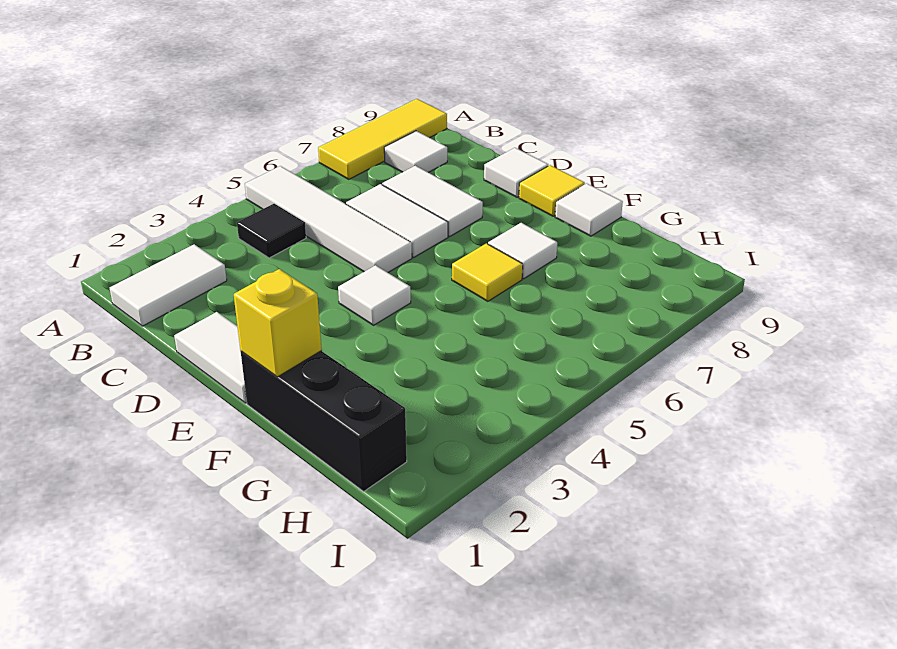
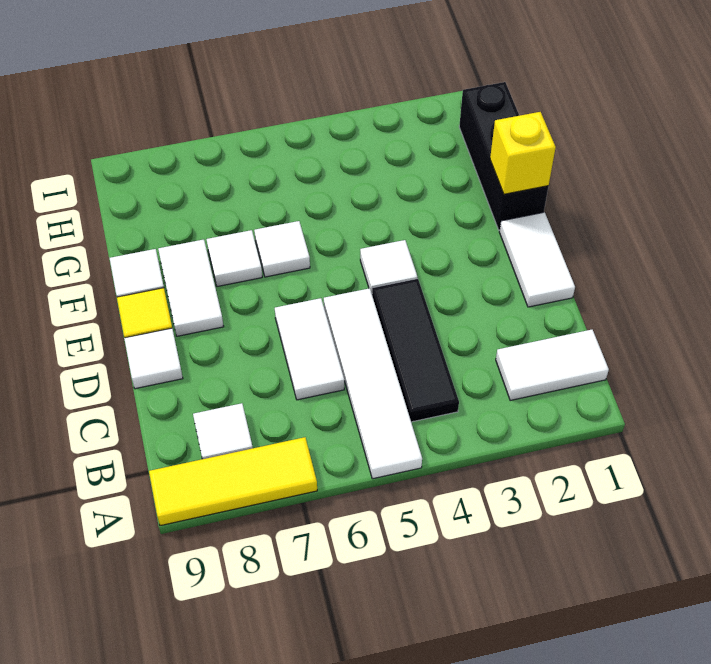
black tile B4 level 1 -> black tile B4:D4 level 1
white tile C7:D7 level 1 -> white tile E8:F8 level 1
yellow tile F6 level 1 -> white tile F6 level 1

